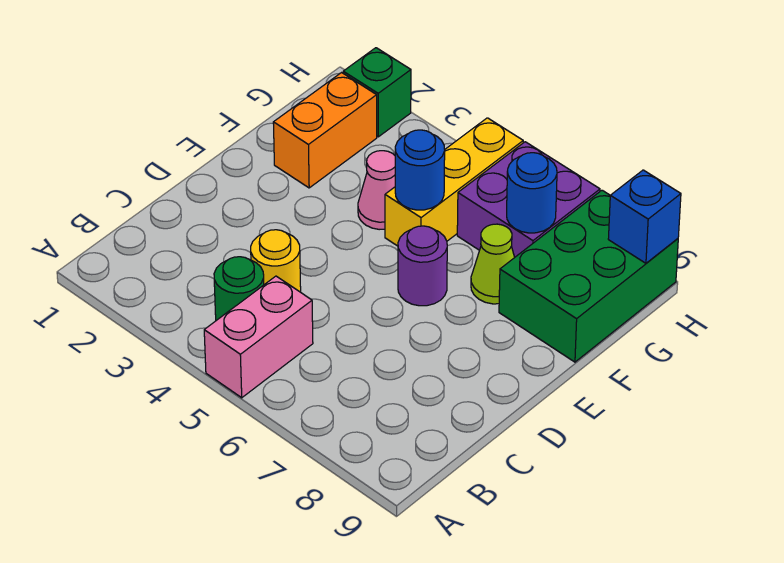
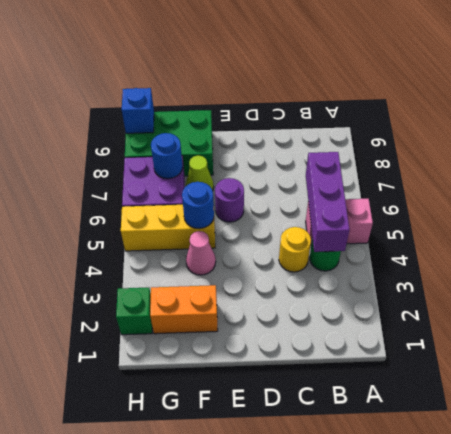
none -> purple brick B4:B6 level 2

